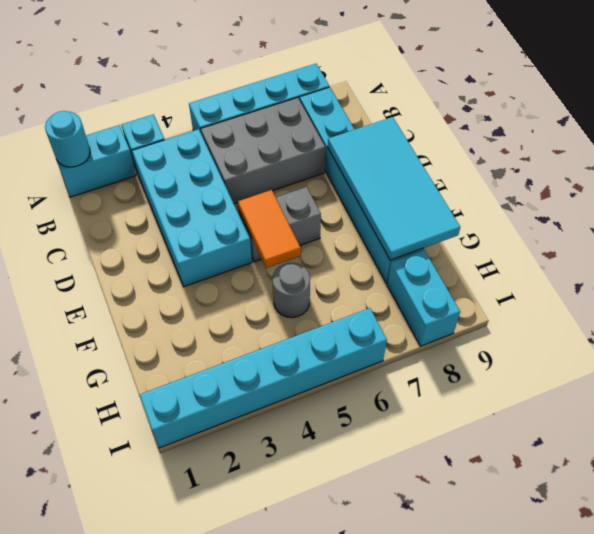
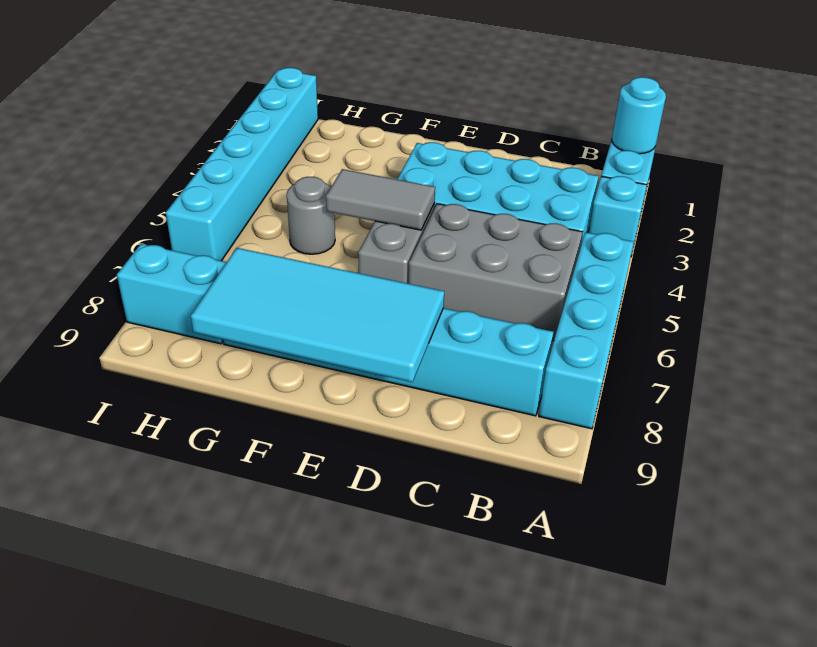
grey brick B5:C7 level 1 -> grey brick B5:D6 level 1
orange tile E5:F5 level 2 -> grey tile E5:F5 level 2

